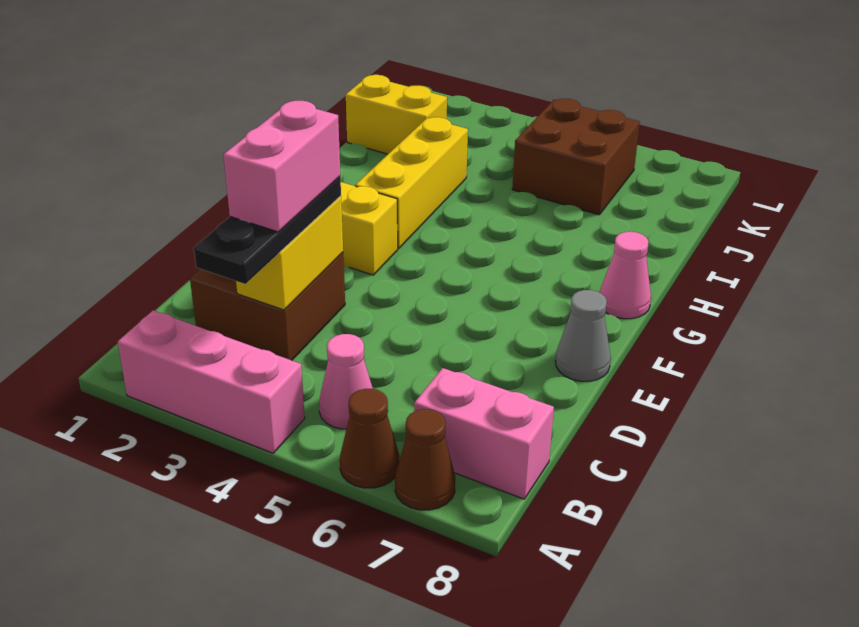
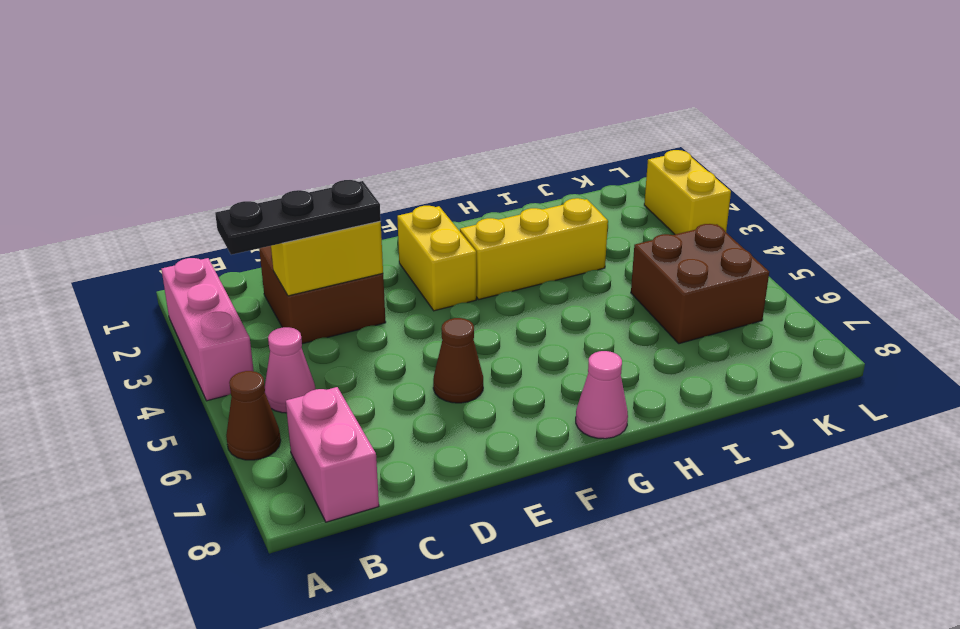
brown cone A7 level 1 -> brown cone E6 level 1
pink brick C3:D3 level 4 -> none
grey cone E8 level 1 -> none
yellow brick J1:J2 level 1 -> yellow brick L2:L3 level 1

